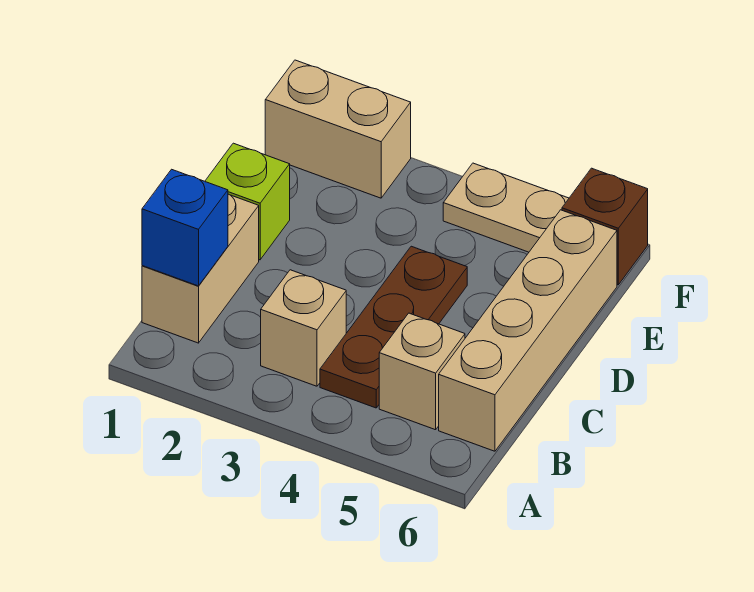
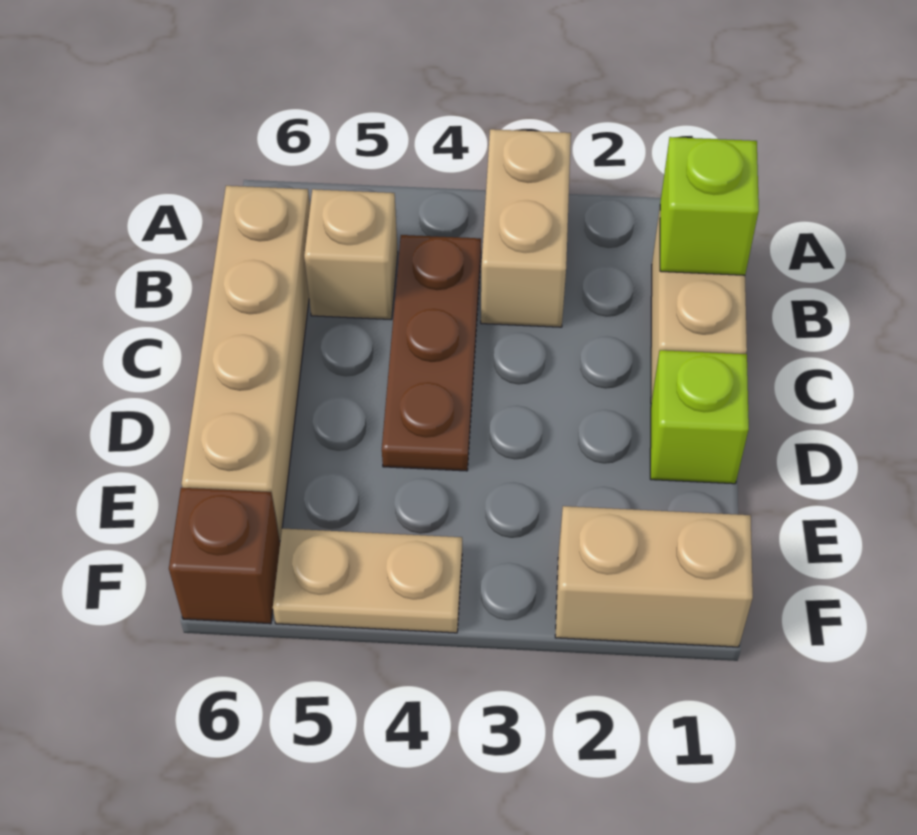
blue brick B1 level 2 -> lime brick B1 level 2
tan brick B3 level 1 -> tan brick A3:B3 level 1

